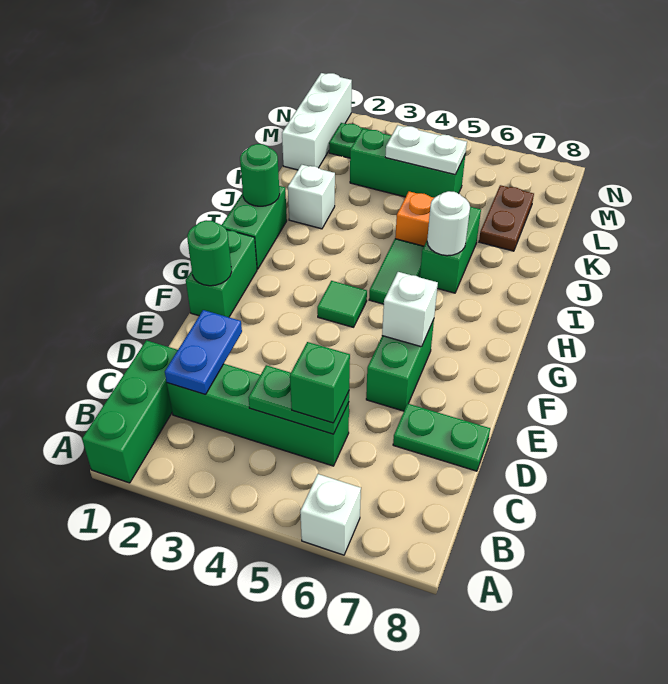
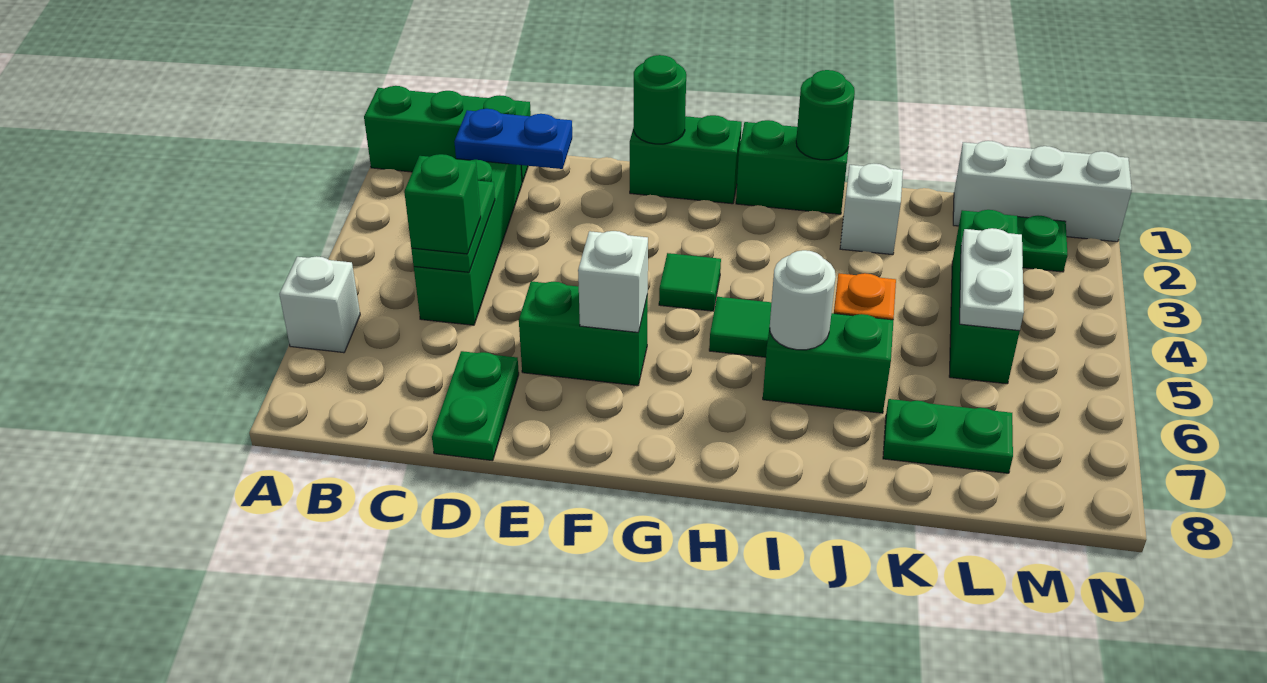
brown plate K7:L7 level 1 -> green plate K7:L7 level 1

